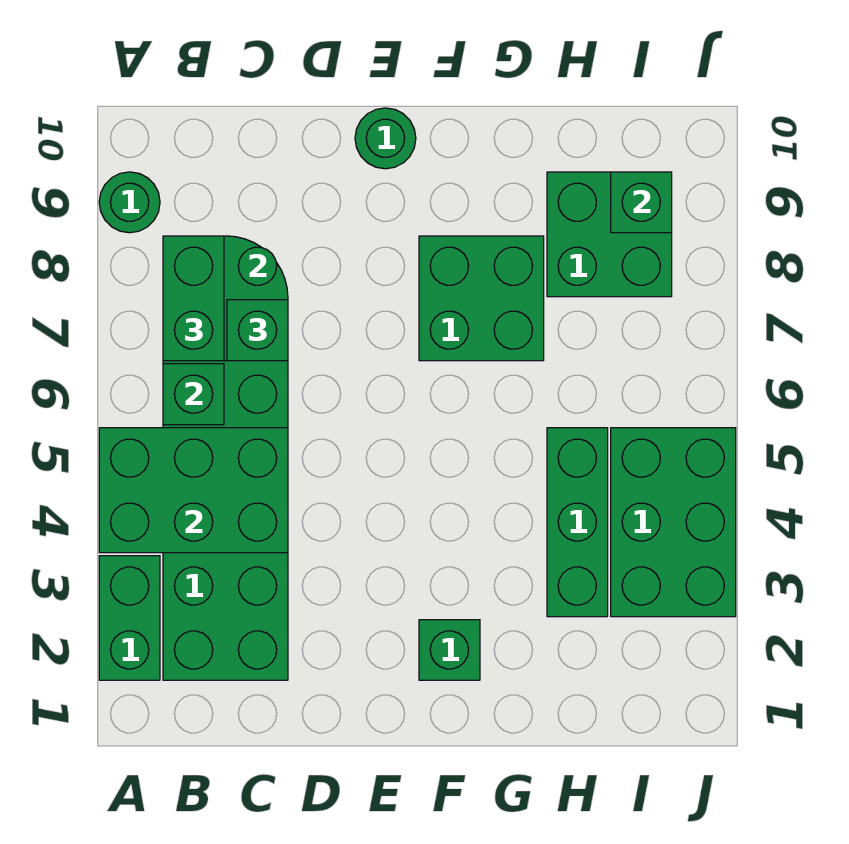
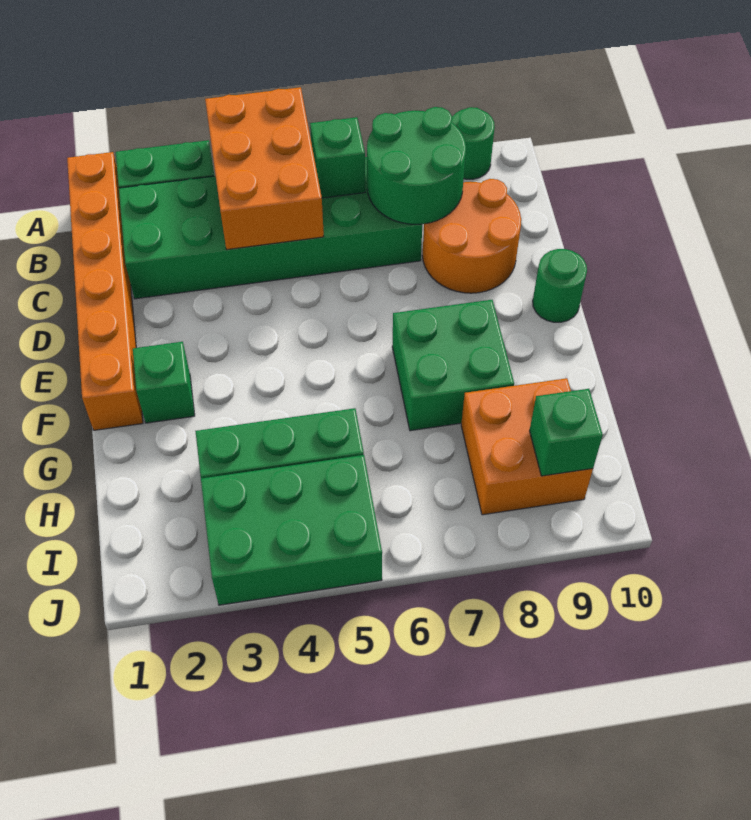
none -> orange brick A1:F1 level 1
green brick A4:C5 level 2 -> orange brick A4:C5 level 2
green brick B7:B8 level 3 -> none
green brick C7 level 3 -> none
none -> orange round brick C8:D9 level 1
green brick H8:I9 level 1 -> orange brick H8:I9 level 1

